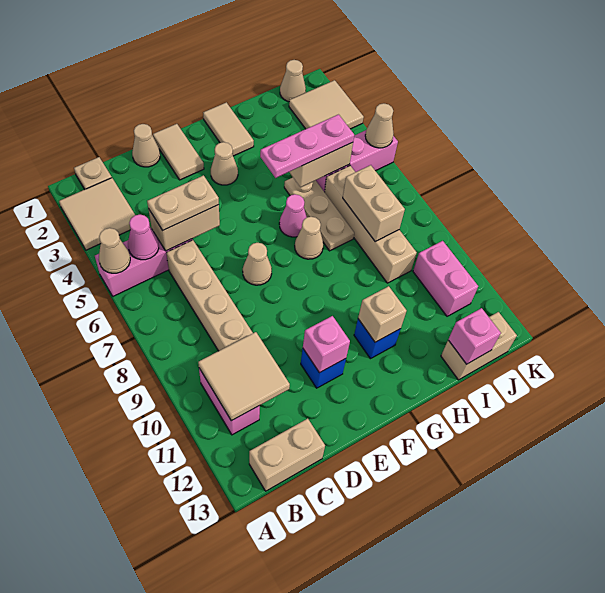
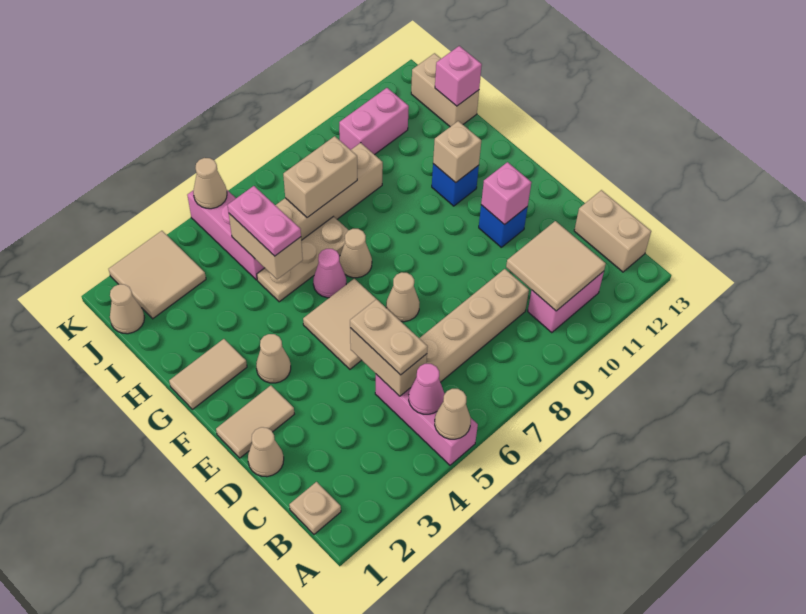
tan tile A2:B3 level 1 -> tan tile E5:F6 level 1
pink plate G5:I5 level 3 -> pink plate H5:I5 level 3

